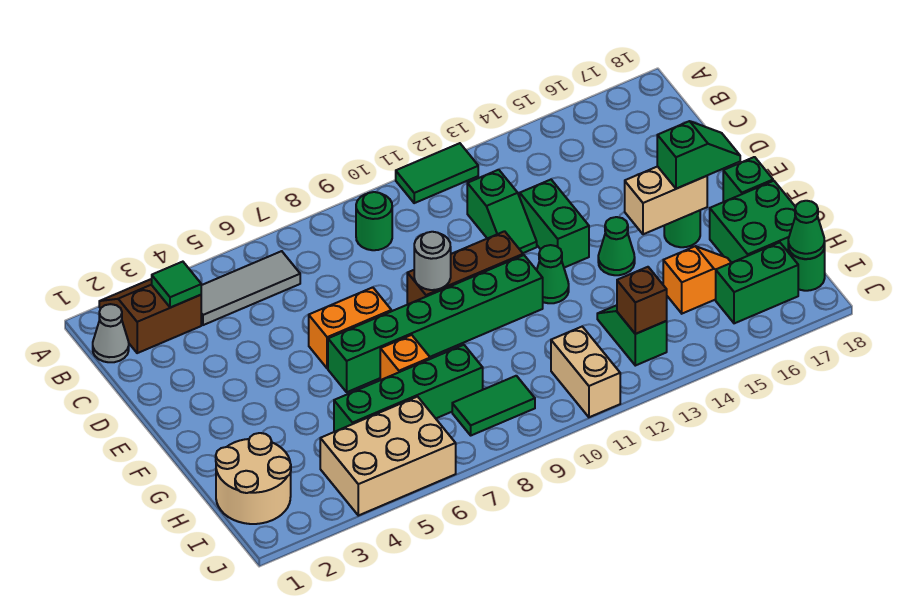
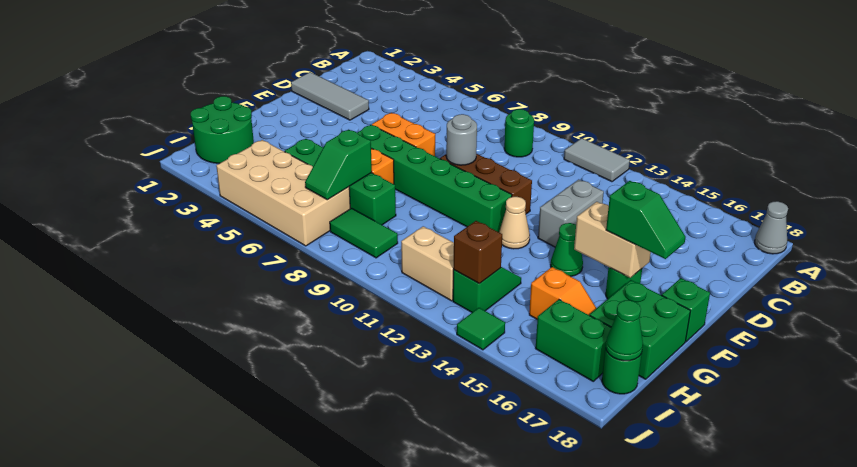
brown slope A2:B3 level 1 top B -> none
green tile A11:A12 level 1 -> grey tile A11:A12 level 1
grey cone B1 level 1 -> grey cone A18 level 1
green tile B3 level 2 -> green tile J14 level 1
grey tile B4:B6 level 1 -> grey tile D1:D3 level 1
green slope C12:D12 level 1 top C -> green slope H7:I7 level 2 top H
green brick D13:E13 level 1 -> grey brick D13:E13 level 1
green cone F12 level 1 -> tan cone F12 level 1
tan round brick H1:I2 level 1 -> green round brick H1:I2 level 1
tan brick I4:J6 level 1 -> tan brick I4:J7 level 1
tan brick I11:J11 level 1 -> tan brick I11:I12 level 1

